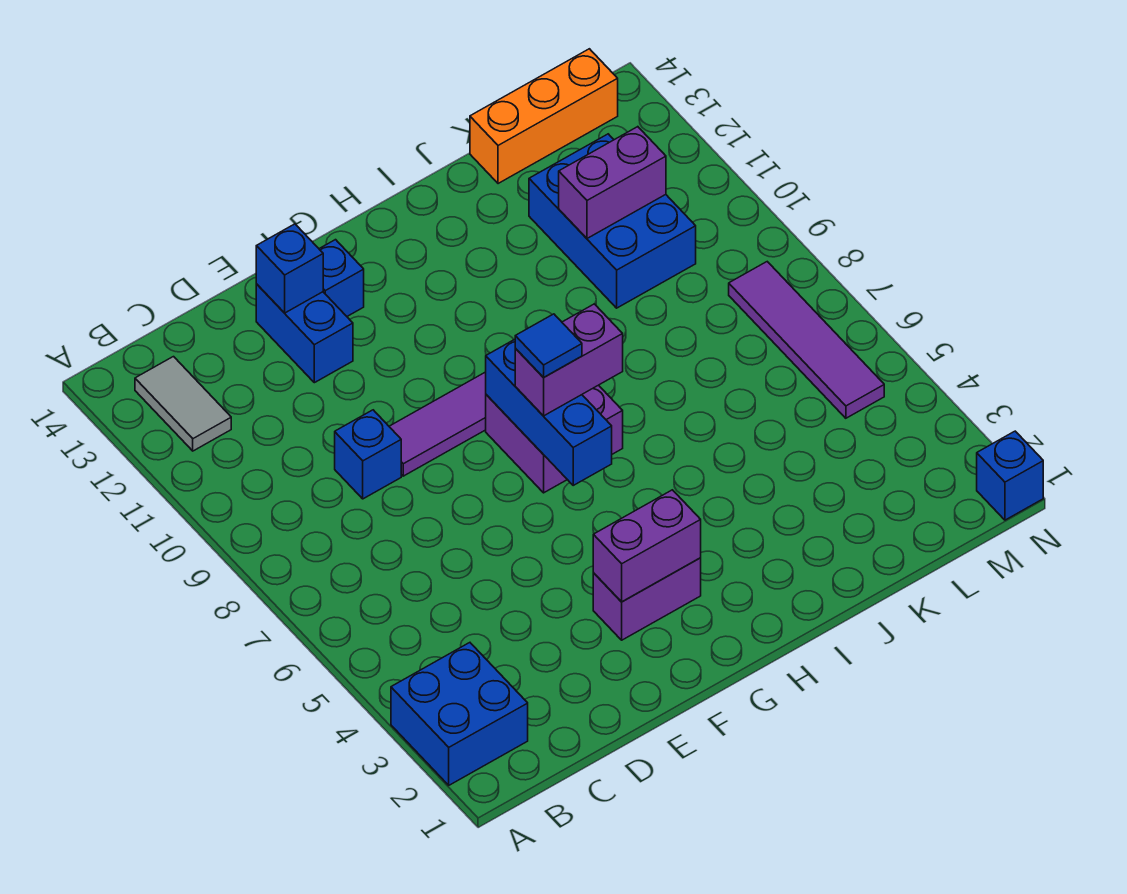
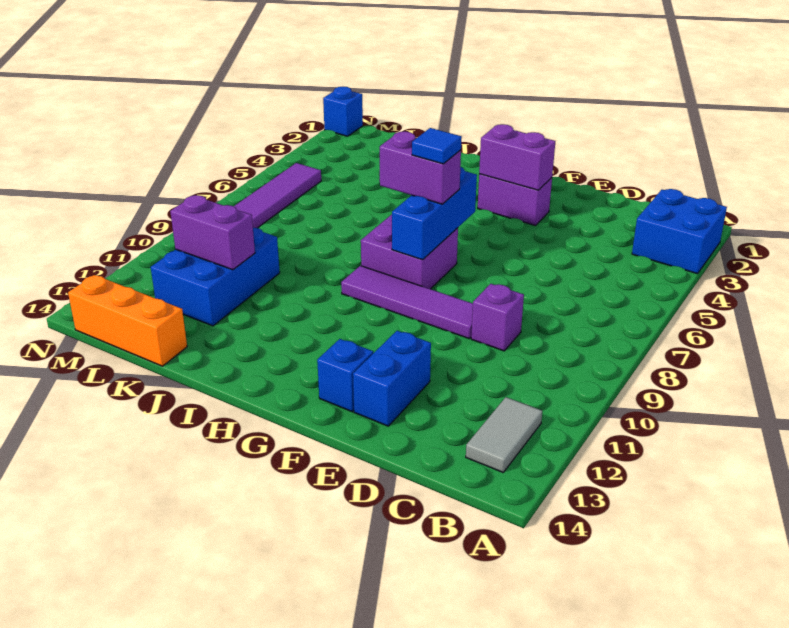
blue brick D9 level 1 -> purple brick D9 level 1
blue brick E13 level 2 -> none

